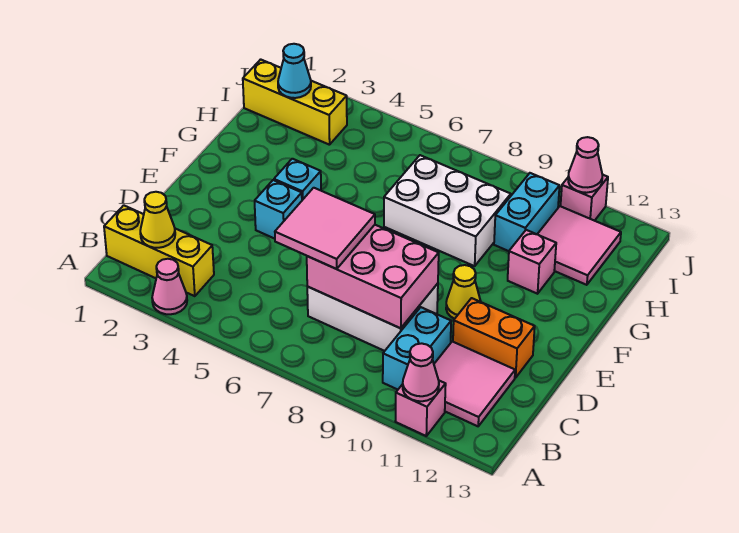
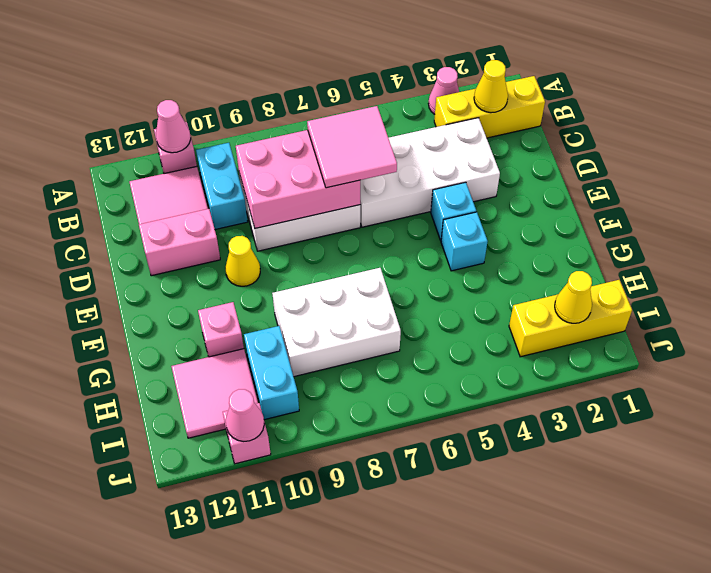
none -> white brick C3:D6 level 1
orange brick D11:D12 level 1 -> pink brick D11:D12 level 1
cyan cone I2 level 2 -> yellow cone I2 level 2

